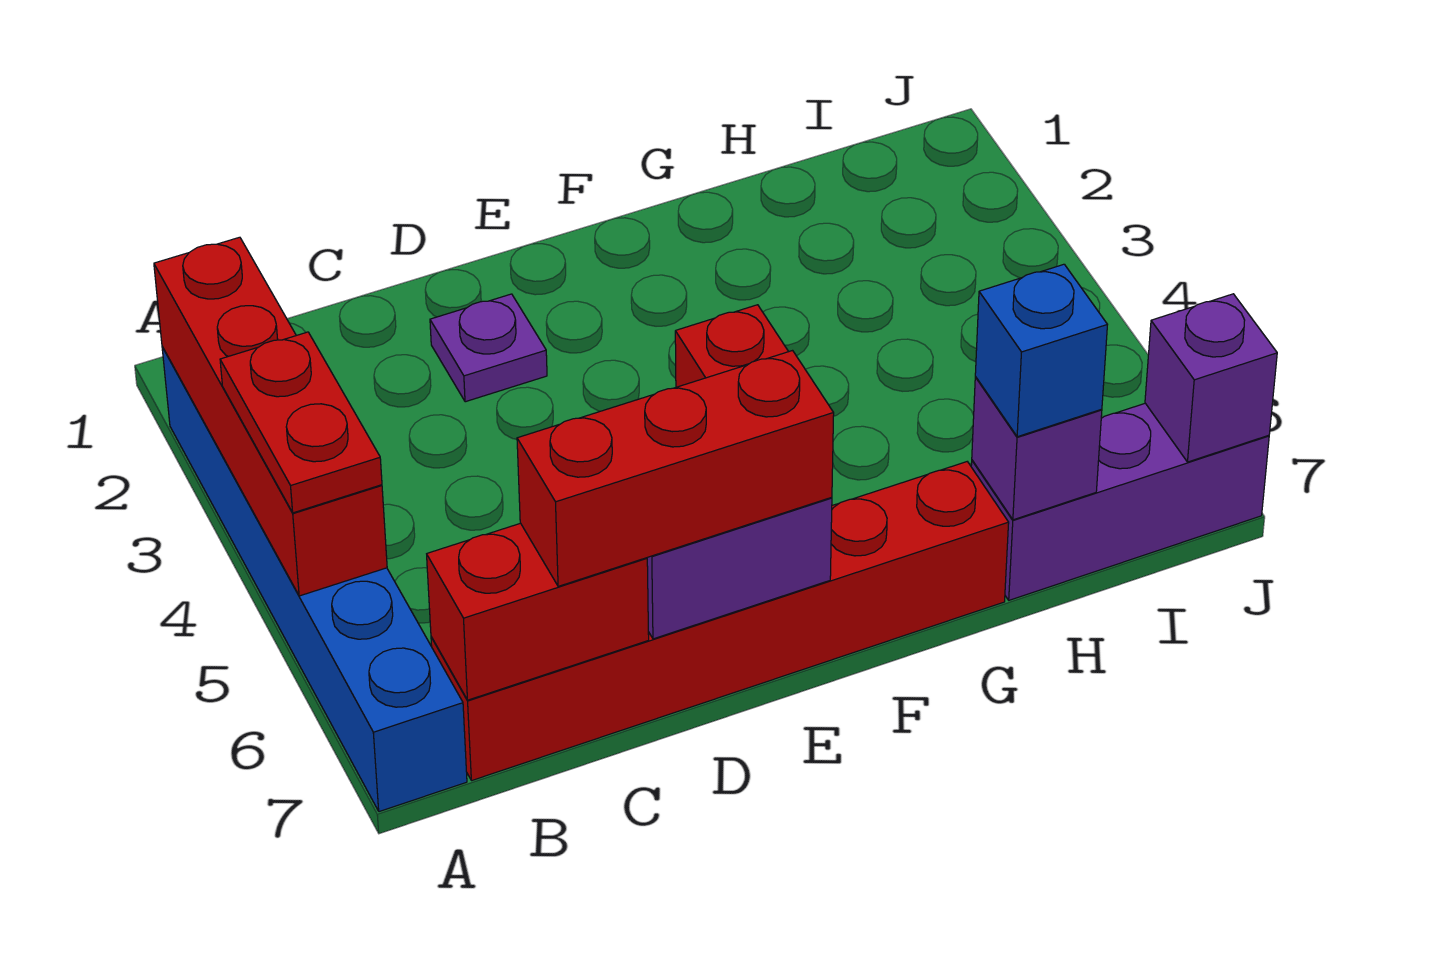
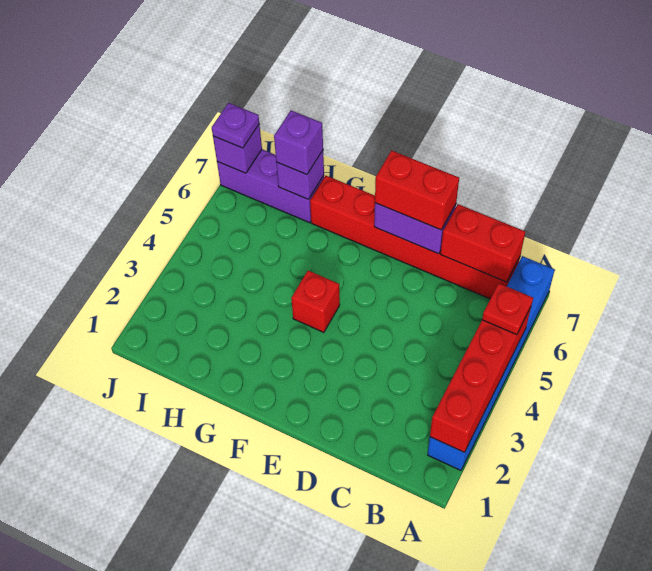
red plate A4:A5 level 3 -> red plate A5 level 3
red brick C7:E7 level 3 -> red brick D7:E7 level 3
purple plate D2 level 1 -> purple plate J7 level 3
blue brick H7 level 3 -> purple brick H7 level 3

